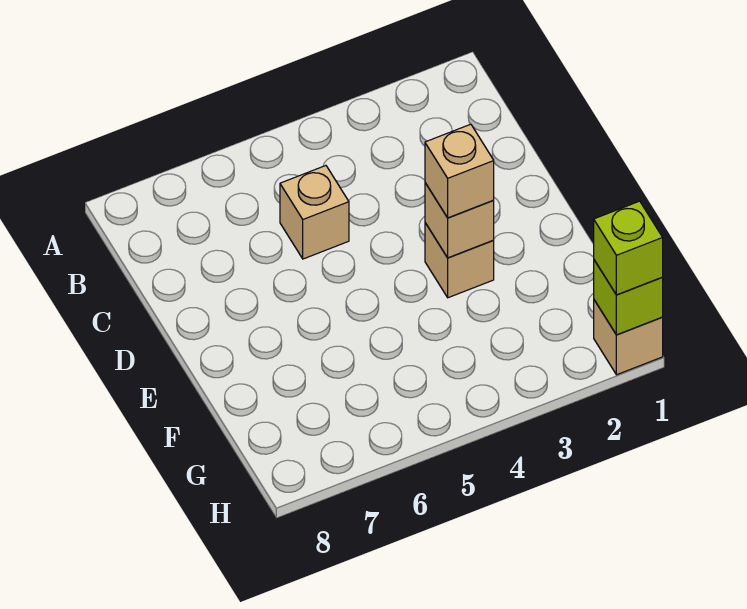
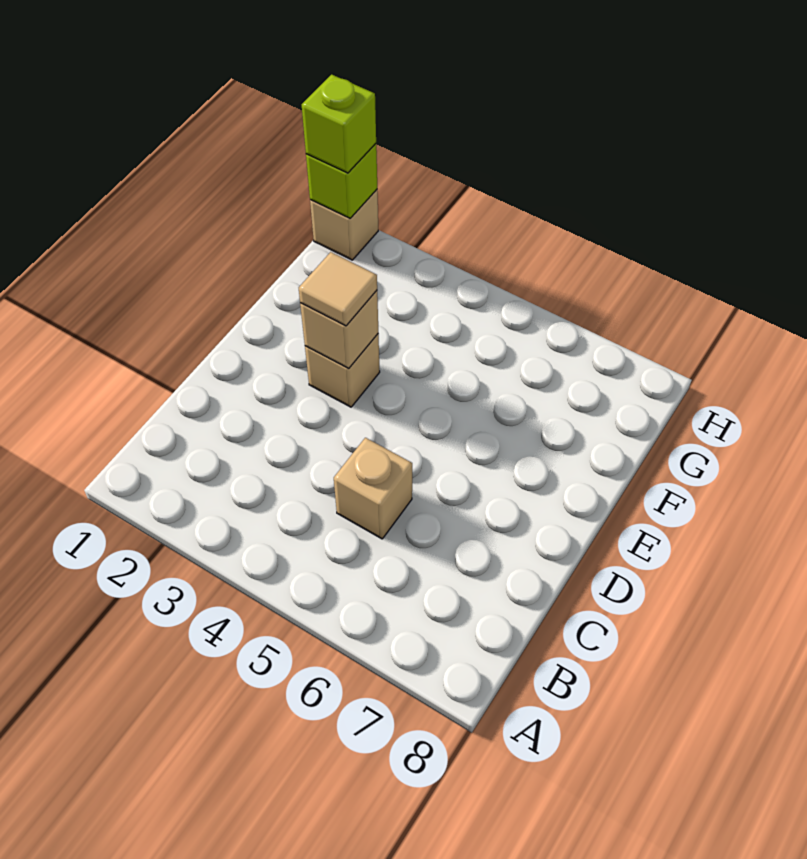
tan brick E3 level 3 -> tan tile E3 level 3

